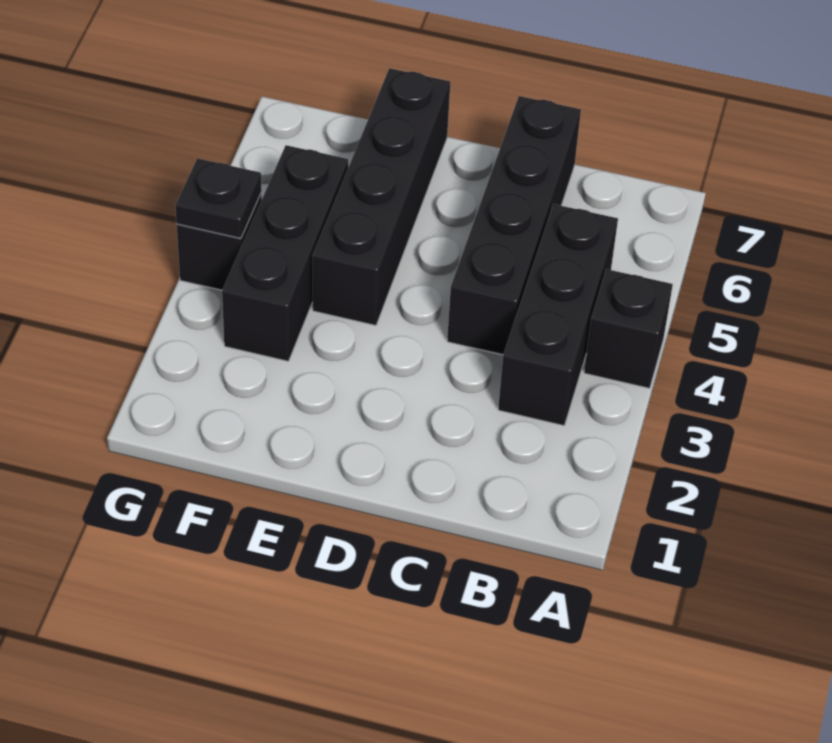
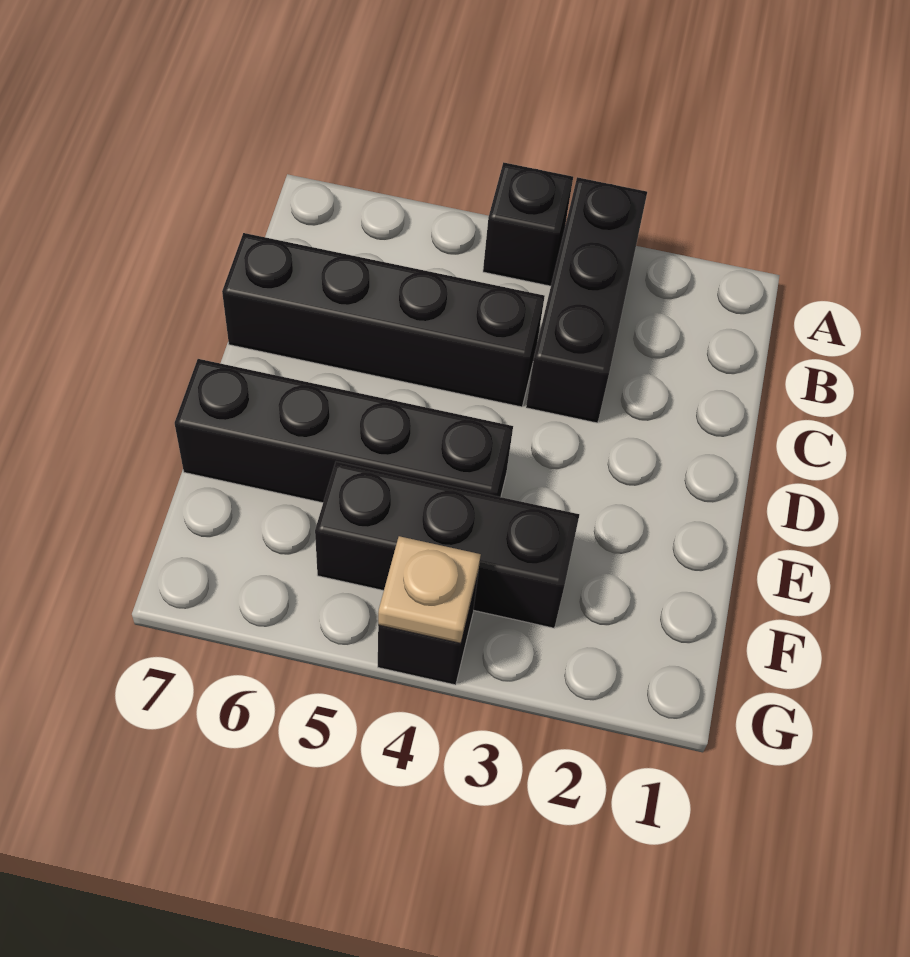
black brick B3:B5 level 1 -> black brick A3:C3 level 1
black plate G4 level 2 -> tan plate G4 level 2

